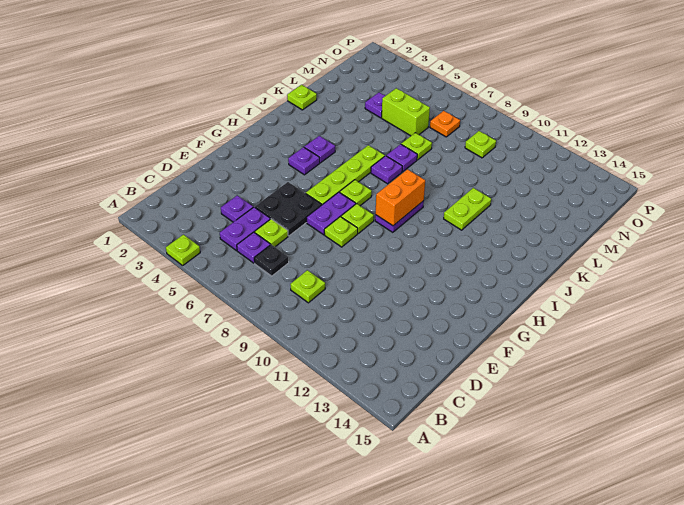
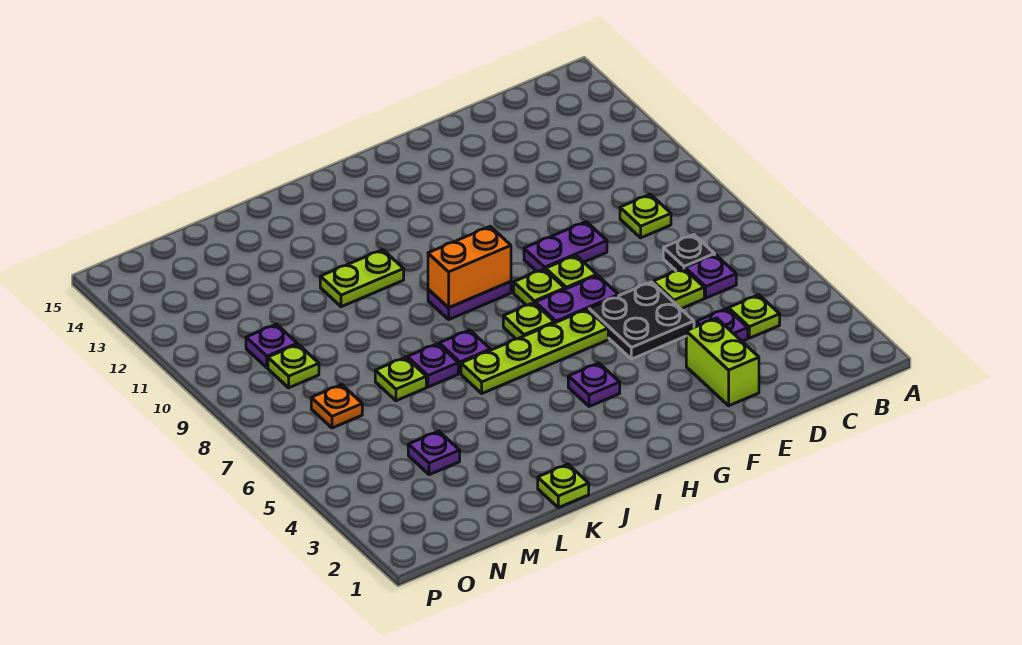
lime plate A4 level 1 -> lime plate C4 level 1
purple plate C5:D5 level 1 -> purple plate E9:F9 level 1
purple plate I4 level 1 -> purple plate N10 level 1
lime brick M5:M6 level 1 -> lime brick E2:E3 level 1

